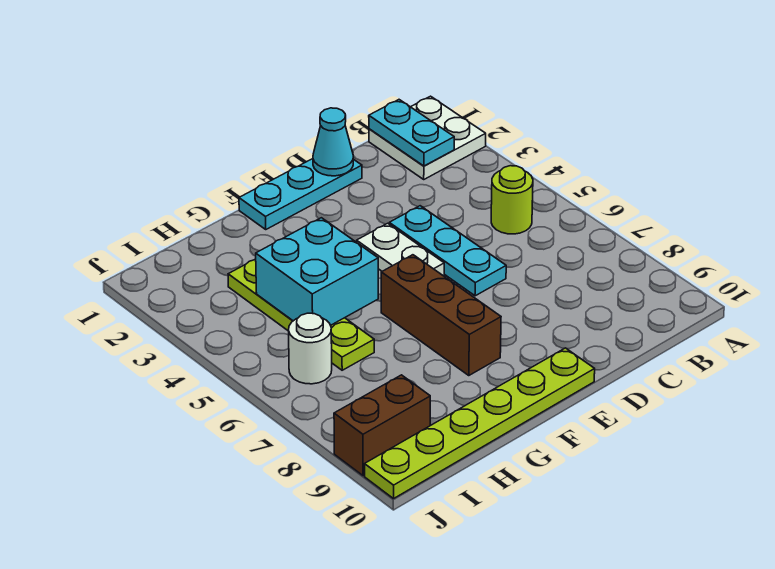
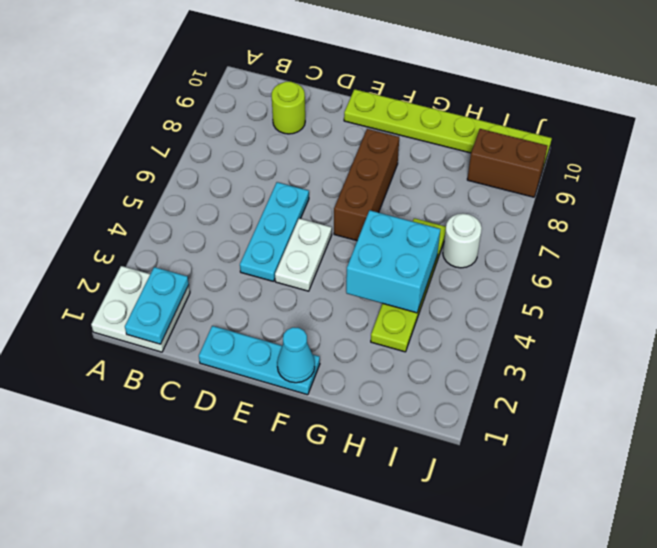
lime round brick B5 level 1 -> lime round brick C9 level 1
cyan cone D1 level 2 -> cyan cone F1 level 2

